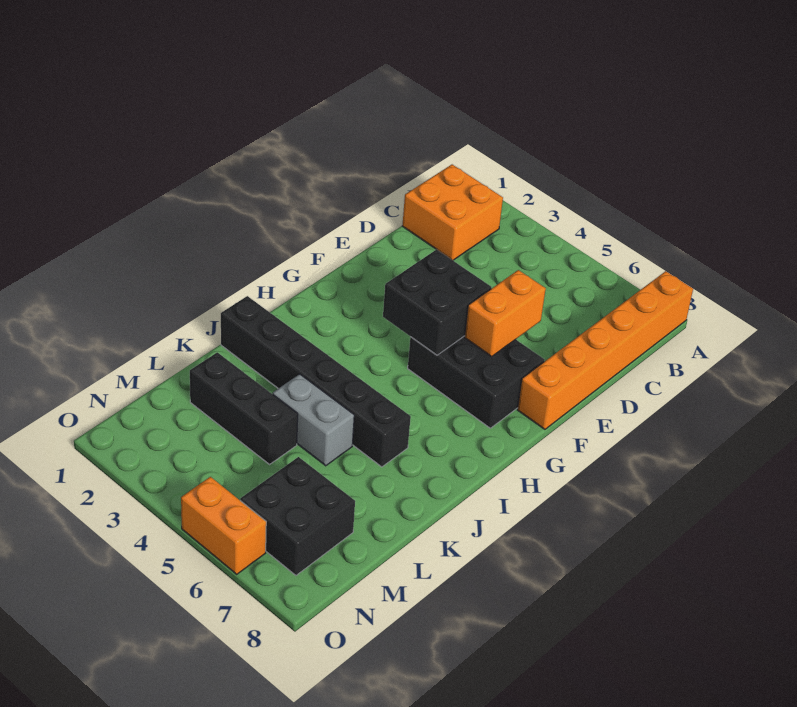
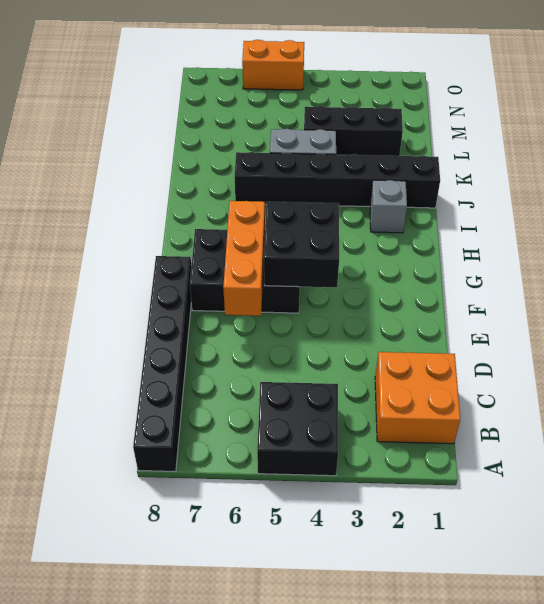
orange brick A8:F8 level 1 -> black brick A8:F8 level 1
orange brick E6:F6 level 2 -> orange brick E6:G6 level 2
none -> grey brick I2 level 1
black brick M6:N7 level 1 -> black brick A4:B5 level 1

